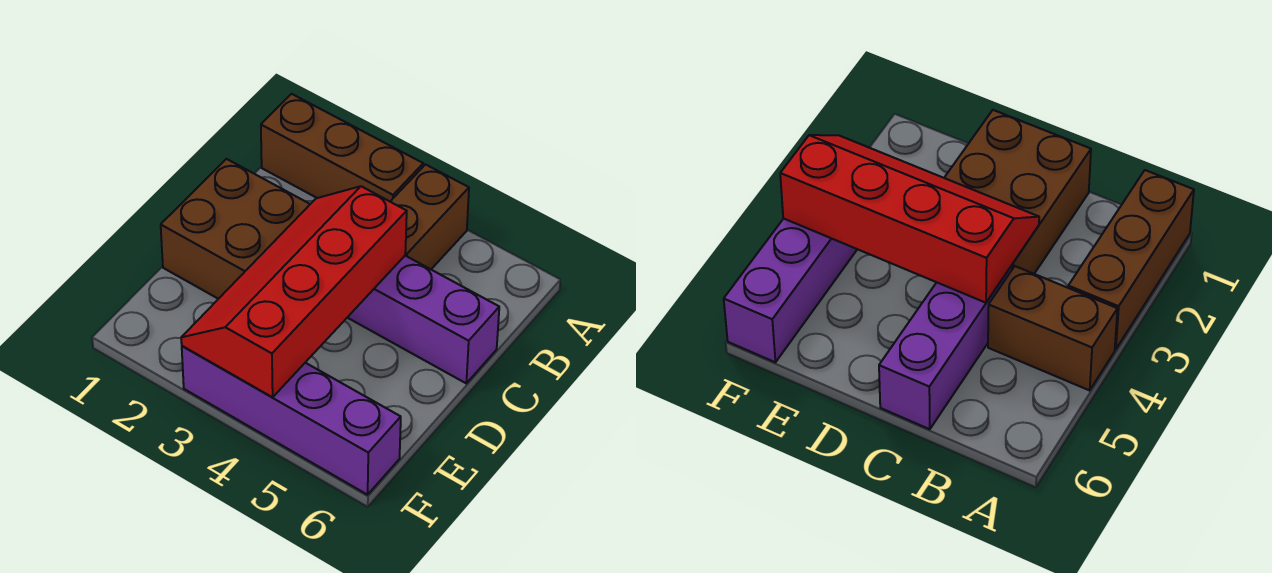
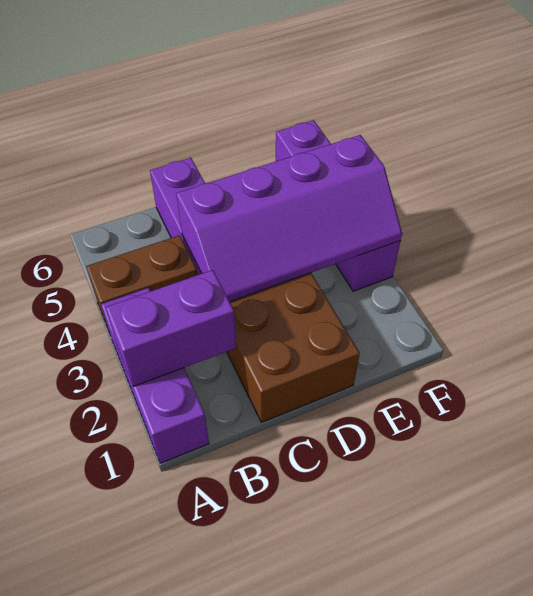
brown brick A1:A3 level 1 -> purple brick A1:A3 level 1
none -> purple brick A2:B2 level 2
red slope C3:F4 level 2 top 4 -> purple slope C3:F4 level 2 top 4

